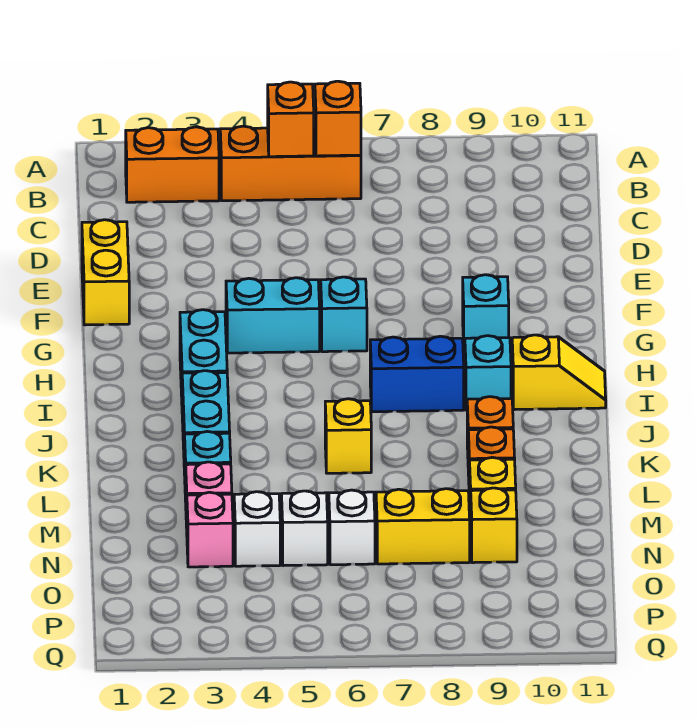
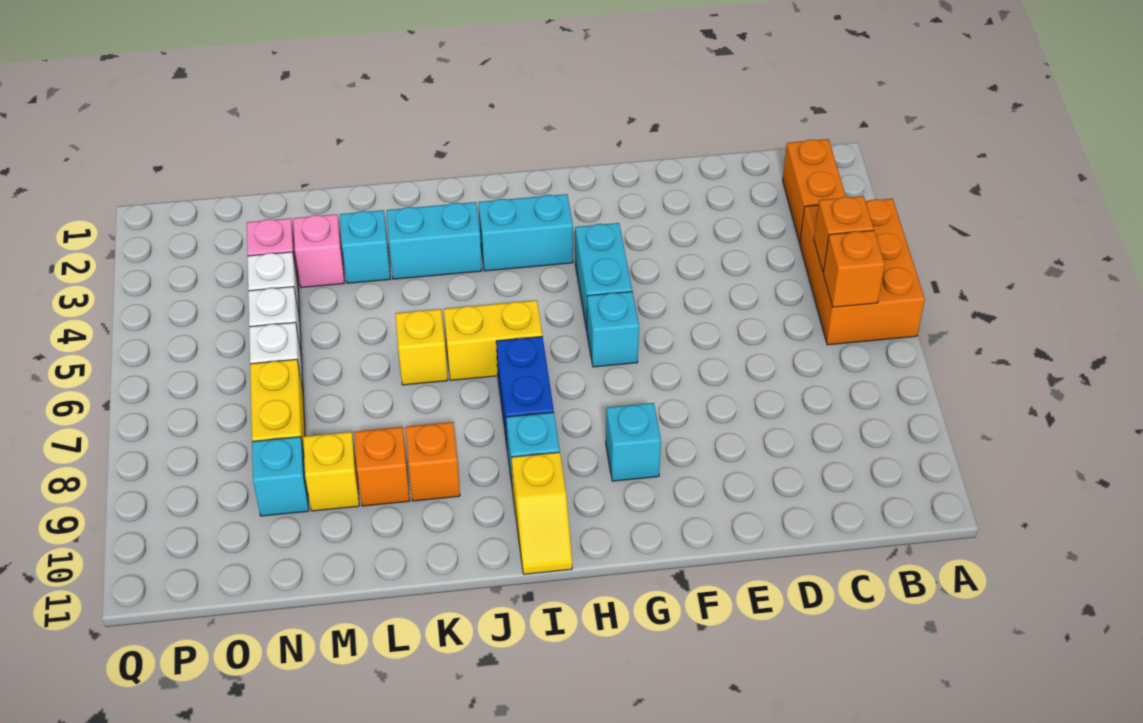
orange brick B4:B6 level 1 -> orange brick A4:B6 level 1
yellow brick E1:F1 level 1 -> yellow brick I6:J6 level 1
yellow brick N9 level 1 -> cyan brick N9 level 1

